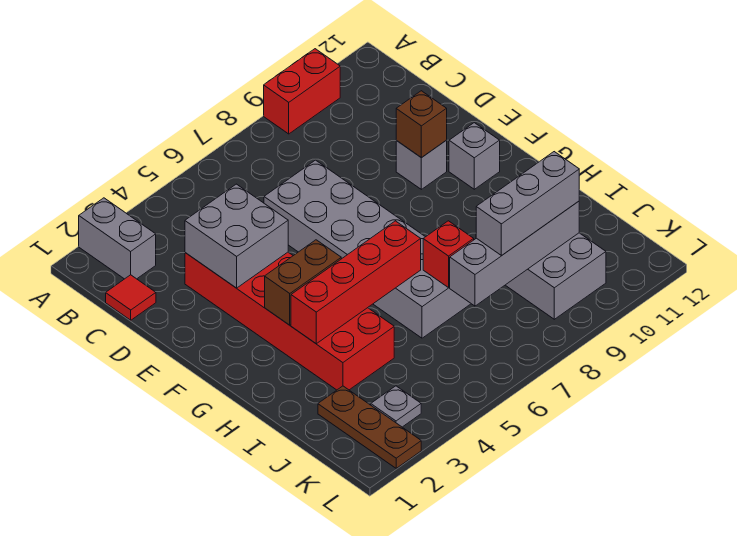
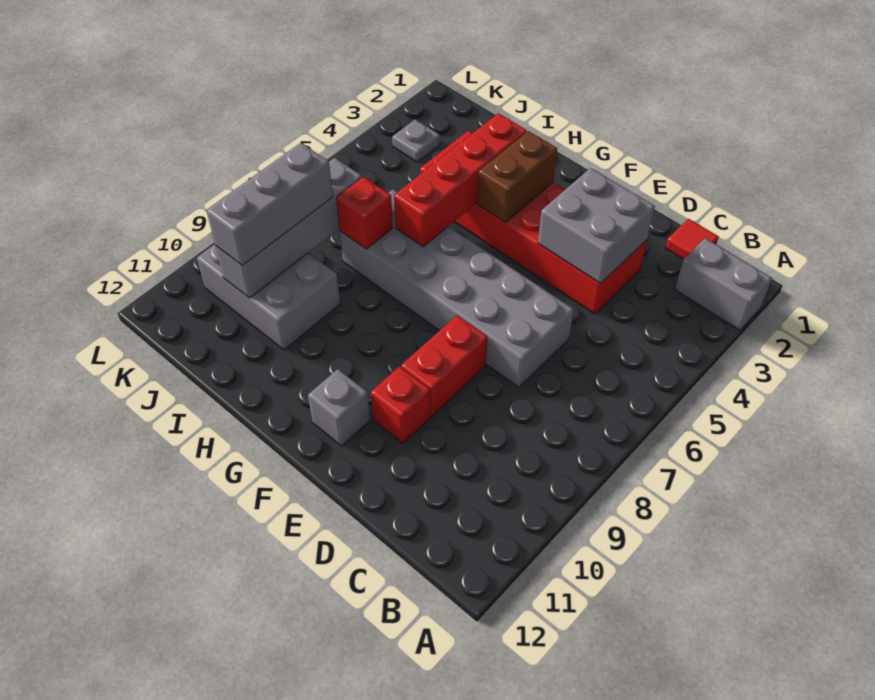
red brick A9:A10 level 1 -> red brick E8:E9 level 1
grey brick E10 level 1 -> red brick E10 level 1
brown brick E10 level 2 -> none
brown plate J2:L2 level 1 -> none

